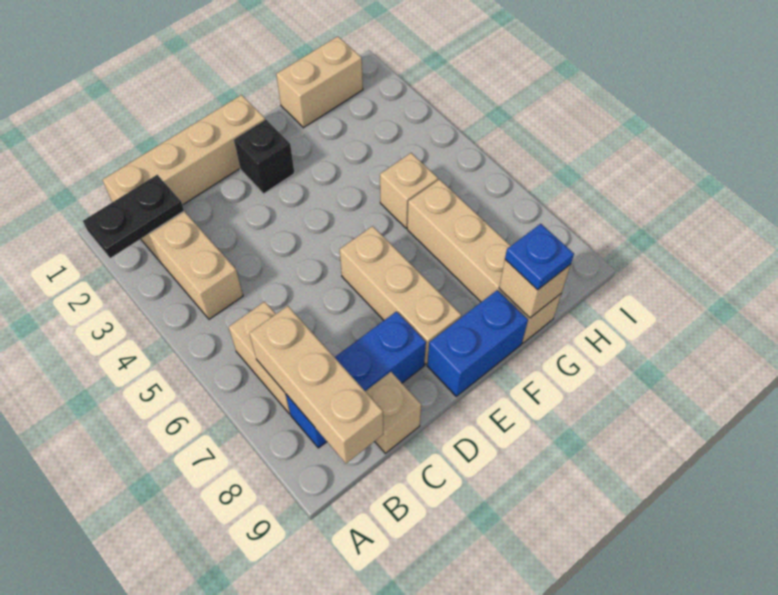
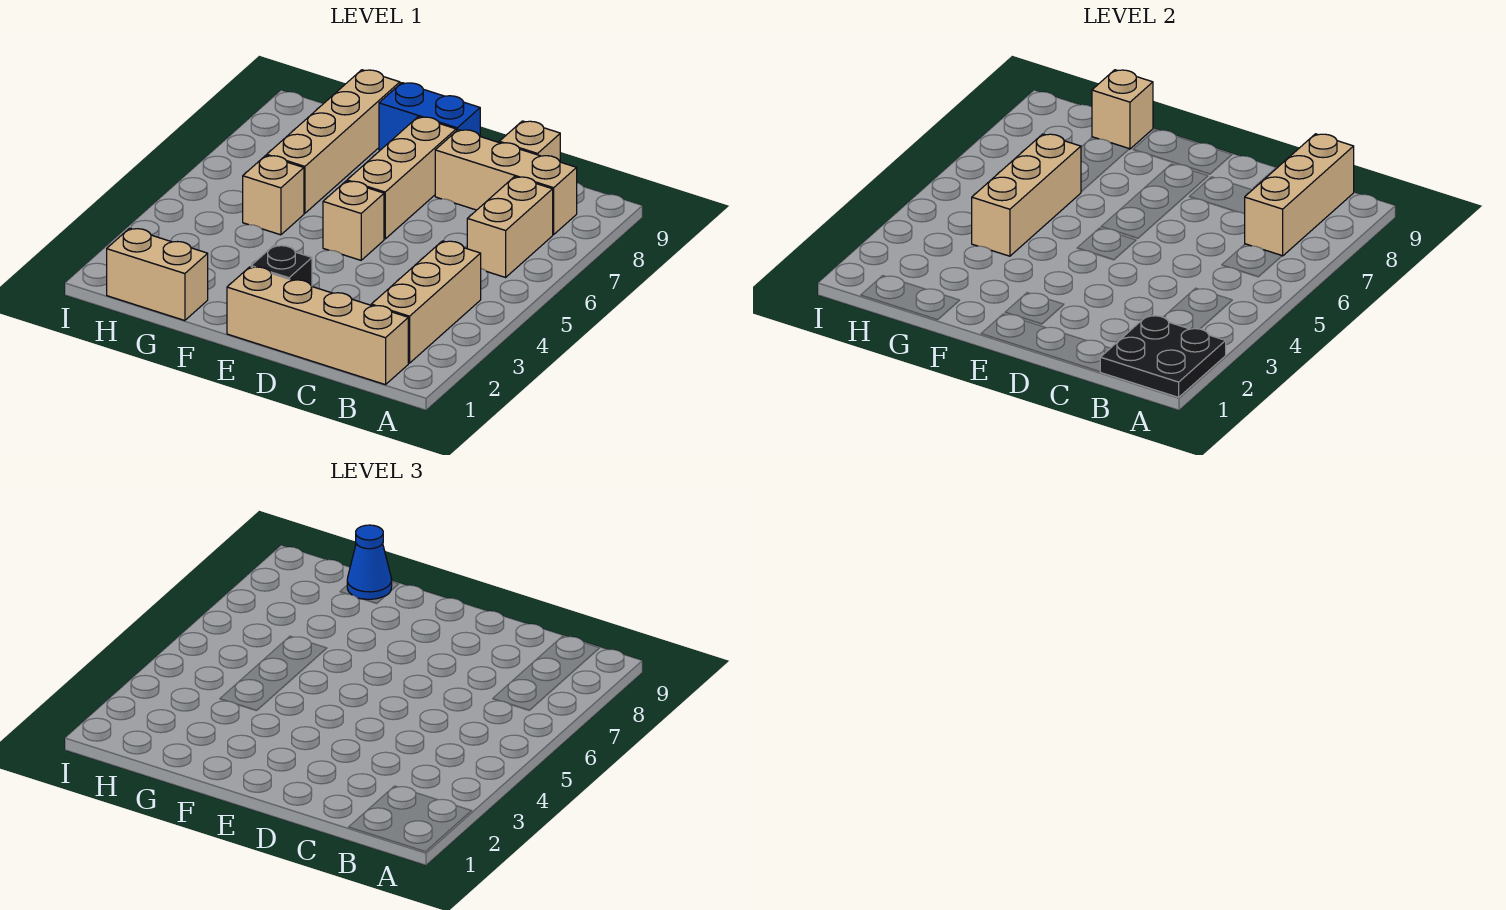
black plate A2:B2 level 2 -> black plate A1:B2 level 2
blue brick B8:D8 level 1 -> tan brick B8:D8 level 1
none -> tan brick E5 level 1
none -> tan brick G4:G6 level 2
blue plate G9 level 3 -> blue cone G9 level 3

